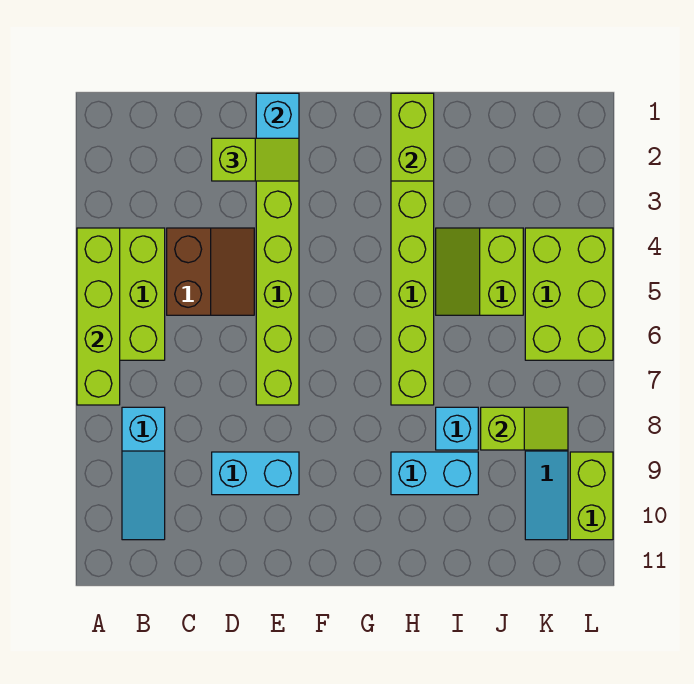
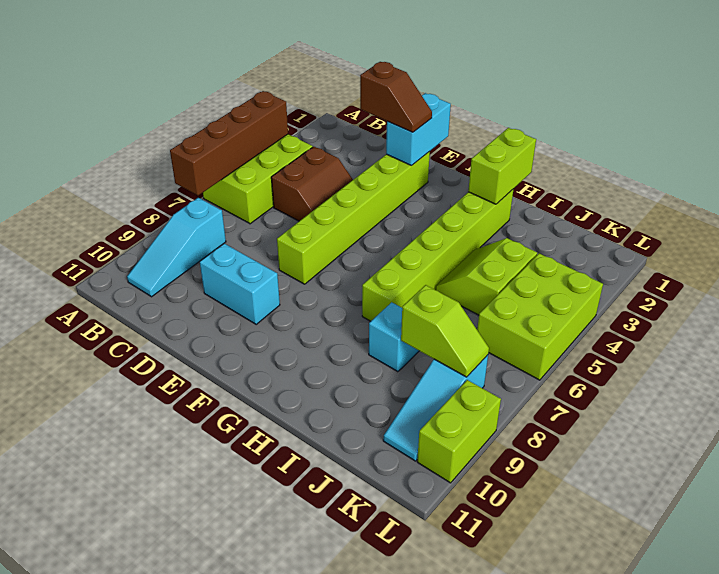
lime brick A4:A7 level 2 -> brown brick A4:A7 level 2
lime slope D2:E2 level 3 top D -> brown slope D2:E2 level 3 top D
cyan brick H9:I9 level 1 -> none

